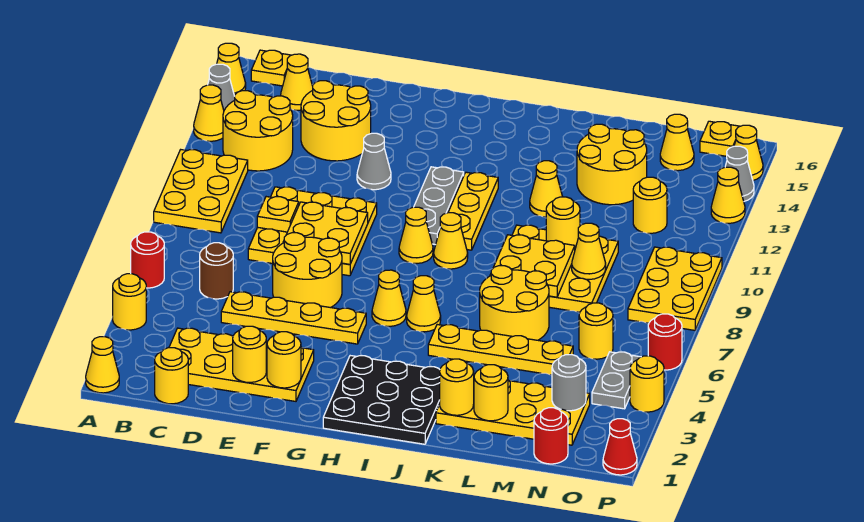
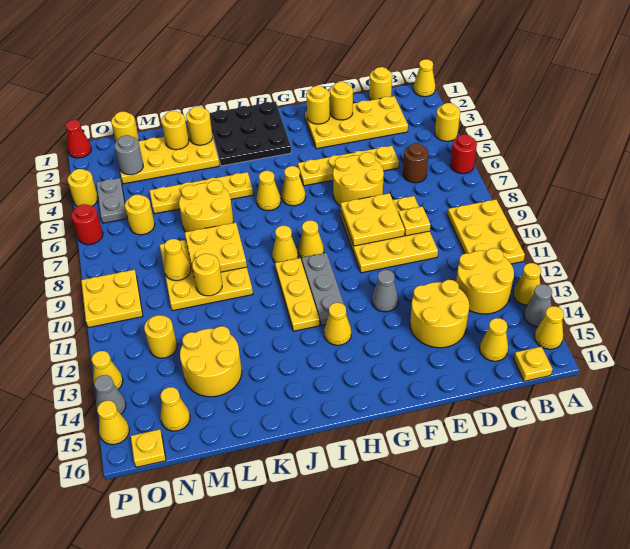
yellow cone K12 level 1 -> yellow cone H13 level 1
red round brick N1 level 1 -> yellow round brick N1 level 1
yellow plate O8:P10 level 1 -> yellow plate O9:P10 level 1

